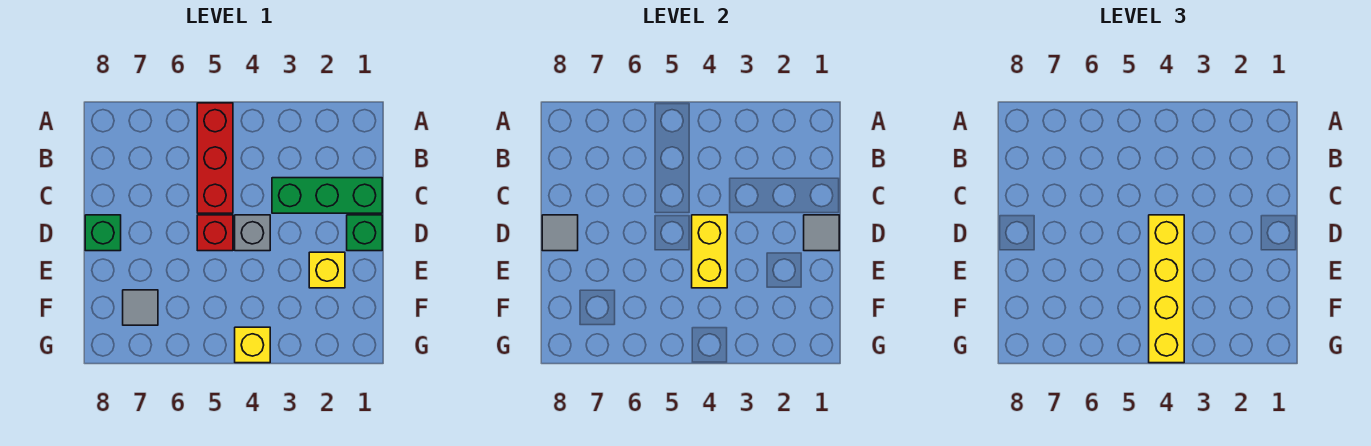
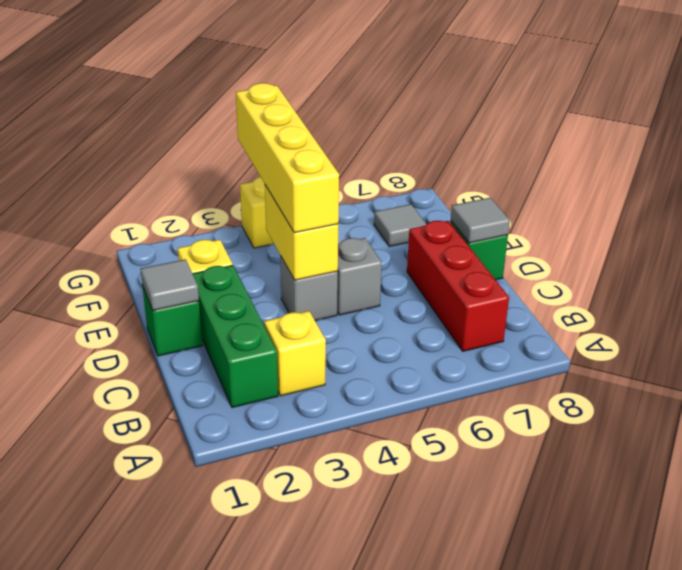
red brick A5:C5 level 1 -> red brick B7:D7 level 1
none -> yellow brick B3 level 1
green brick C1:C3 level 1 -> green brick B2:D2 level 1
red brick D5 level 1 -> grey brick D5 level 1

